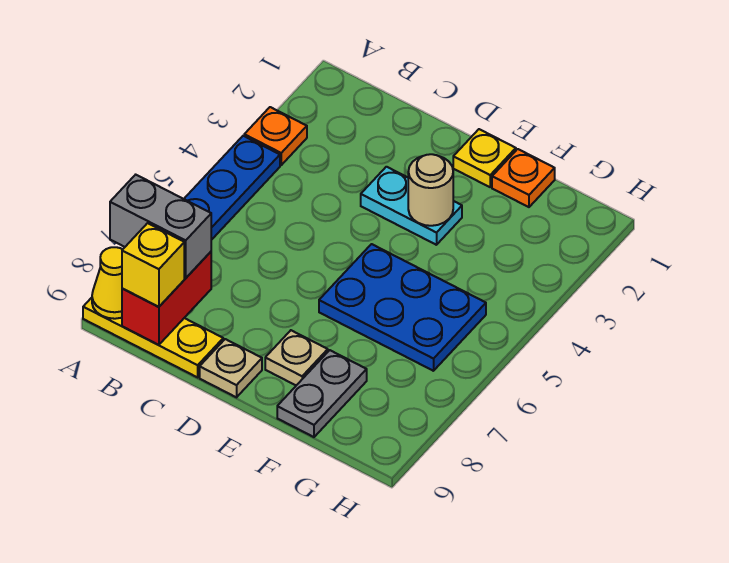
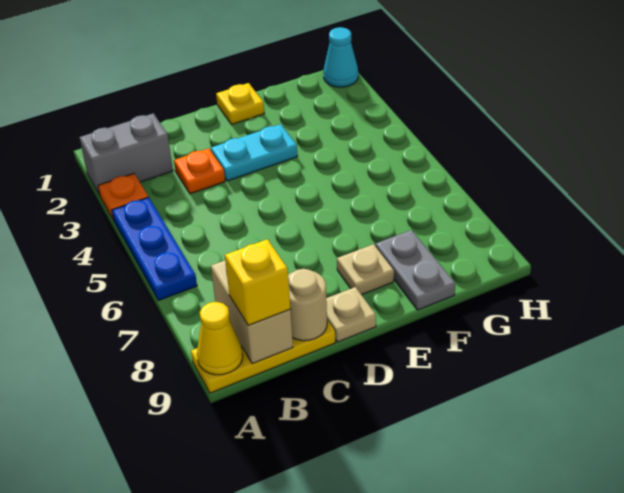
grey brick A8:B8 level 3 -> grey brick A2:B2 level 1
red brick B8:B9 level 2 -> tan brick B8:B9 level 2
tan round brick E3 level 2 -> tan round brick C9 level 2
blue plate E5:G6 level 1 -> none
orange plate F1 level 1 -> orange plate C3 level 1
none -> cyan cone H1 level 1

